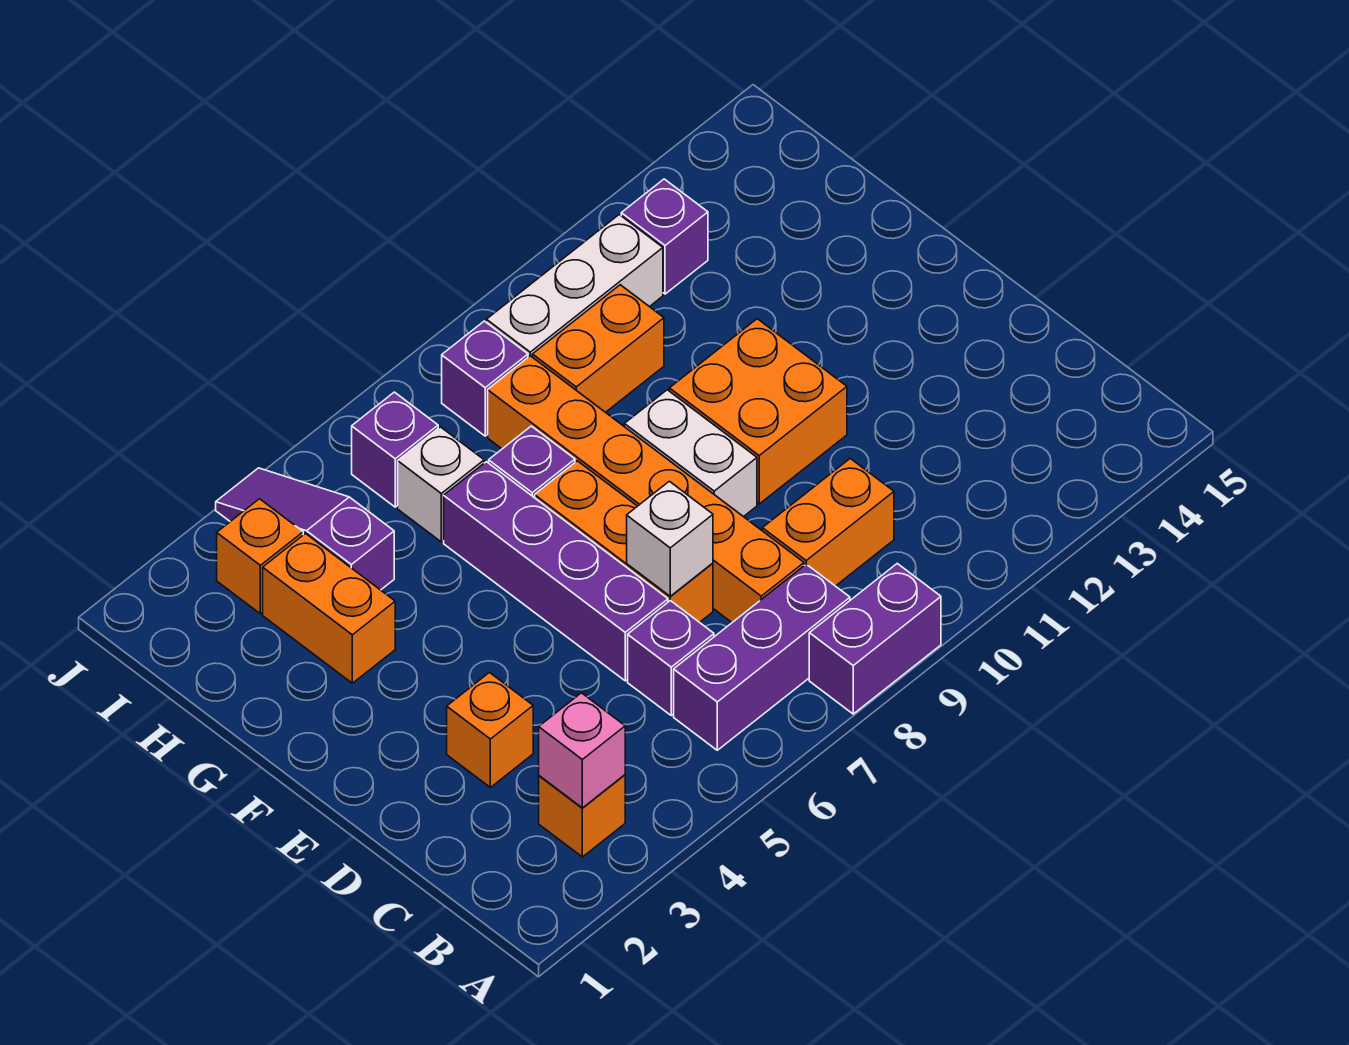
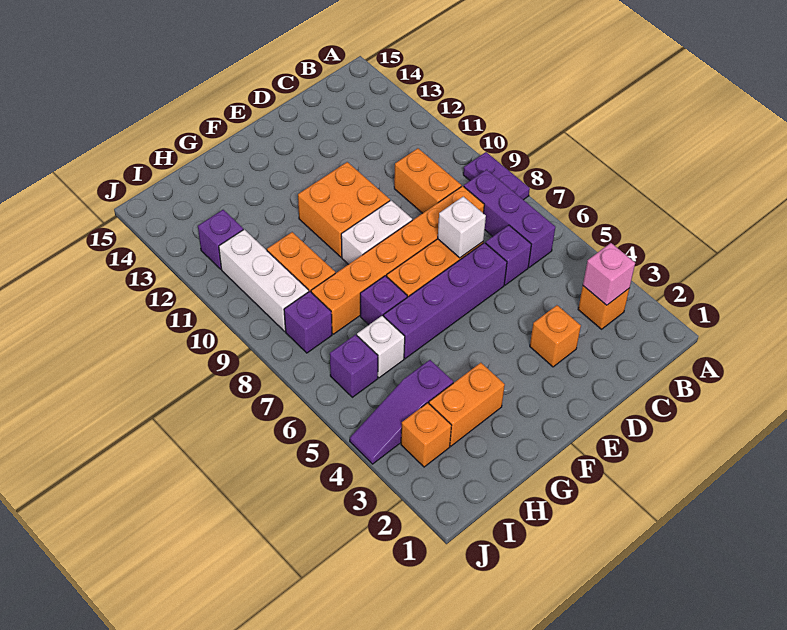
purple brick A8:A9 level 1 -> purple plate A8:A9 level 1

